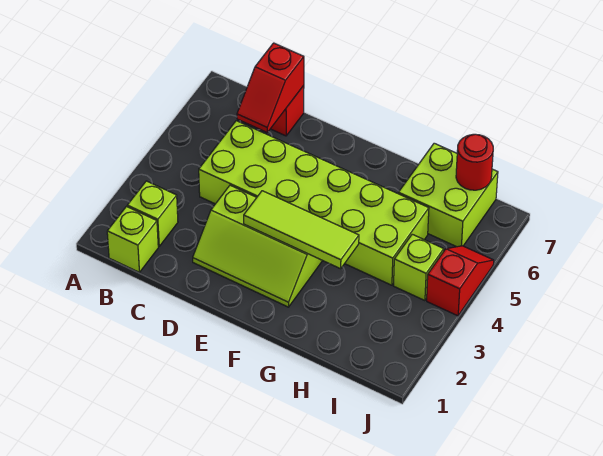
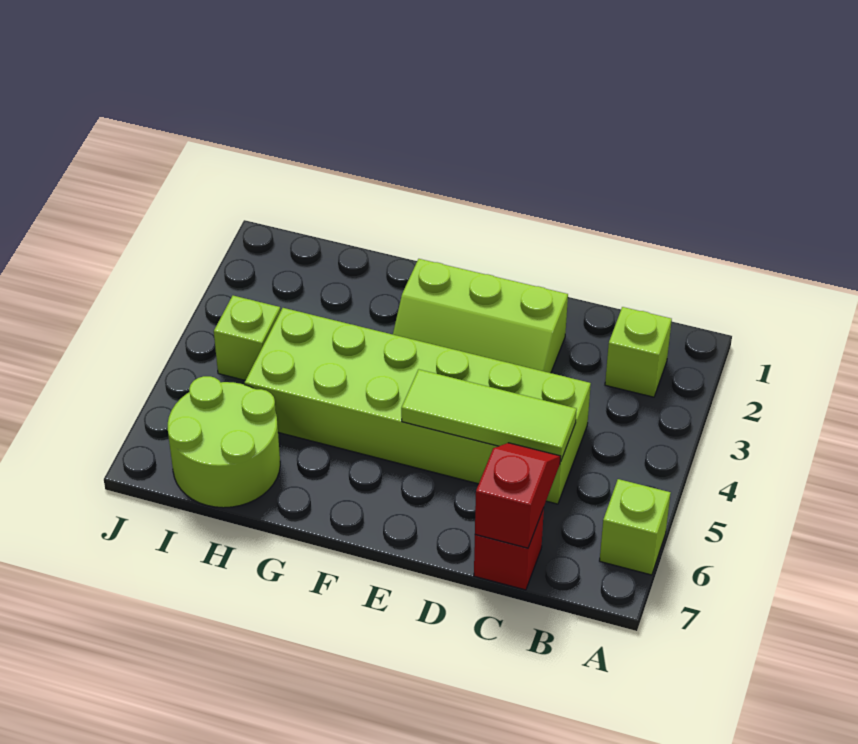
lime brick B1 level 1 -> lime brick A6 level 1
lime slope D2:F3 level 1 top 3 -> lime slope D2:F3 level 1 top 2
lime tile E3:G3 level 2 -> lime tile C5:E5 level 2
lime brick H6:I7 level 1 -> lime round brick H6:I7 level 1
red round brick I7 level 2 -> none
red slope J4:J5 level 1 top 4 -> none

